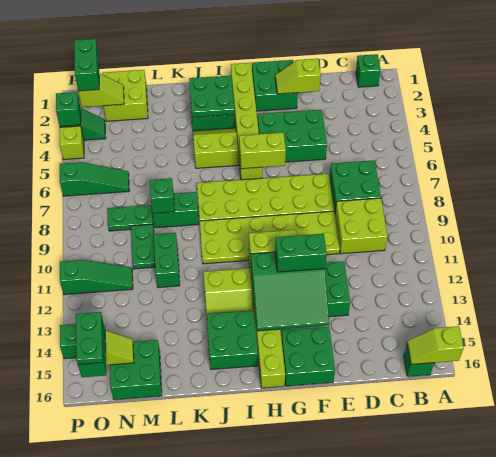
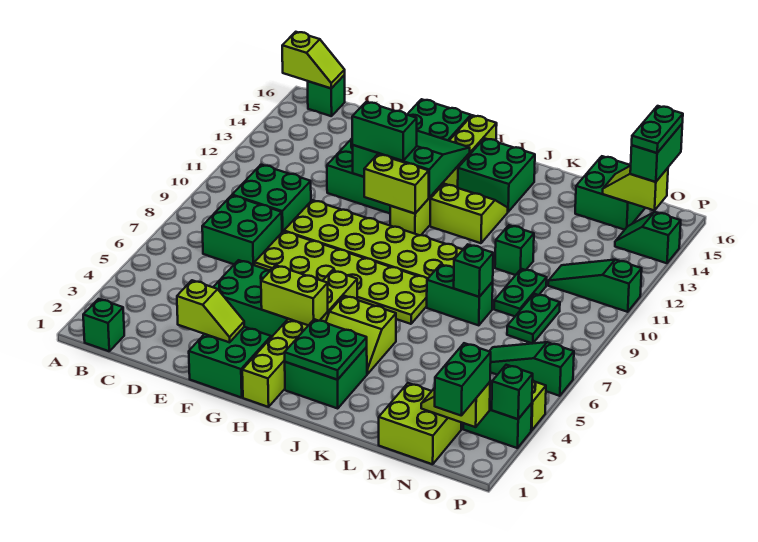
lime brick C9:D10 level 1 -> green brick C9:D10 level 1
lime brick G6:H6 level 2 -> lime brick G4:H4 level 2
green brick L10:L11 level 1 -> green brick L11 level 1
green plate M8:N8 level 1 -> green plate N8:N9 level 1

